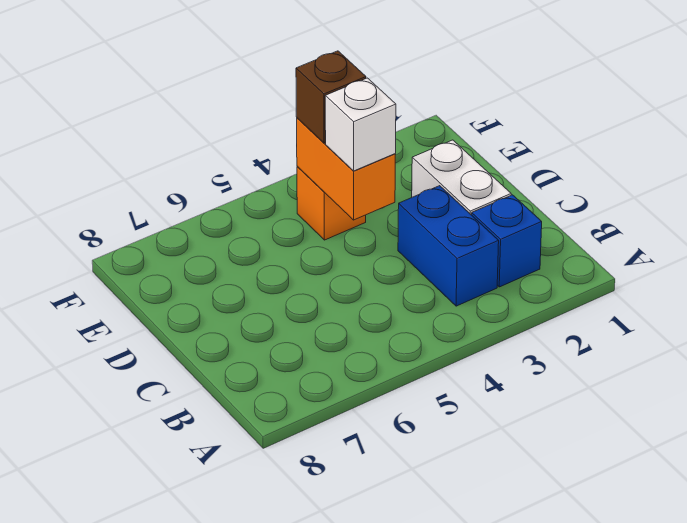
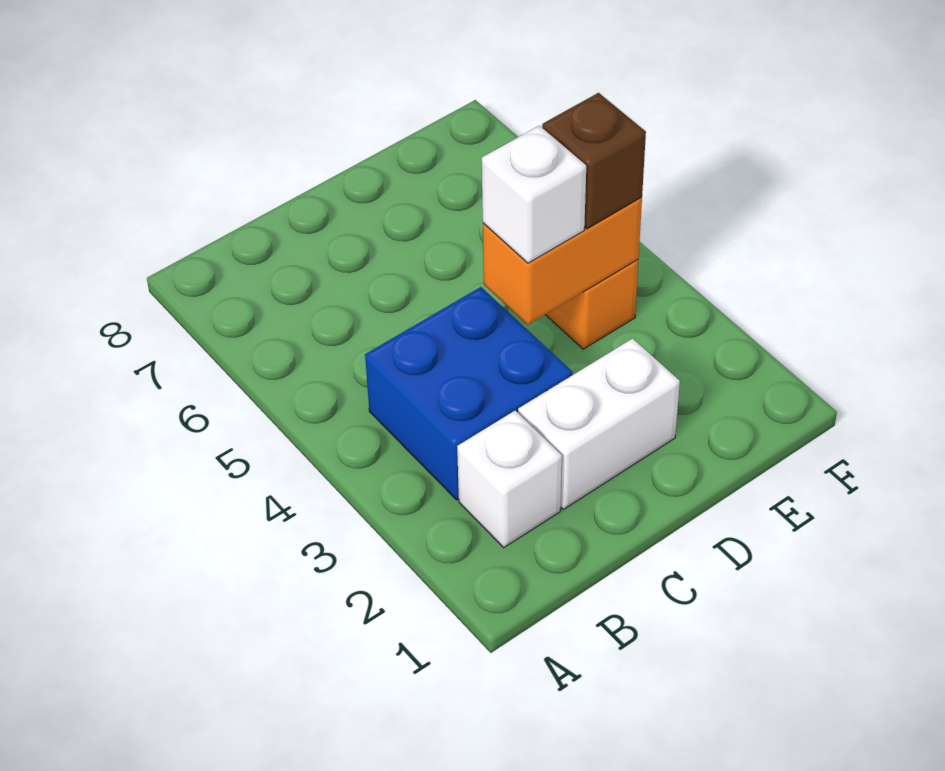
blue brick B2 level 1 -> white brick B2 level 1
blue brick B3:C3 level 1 -> blue brick B3:C4 level 1

